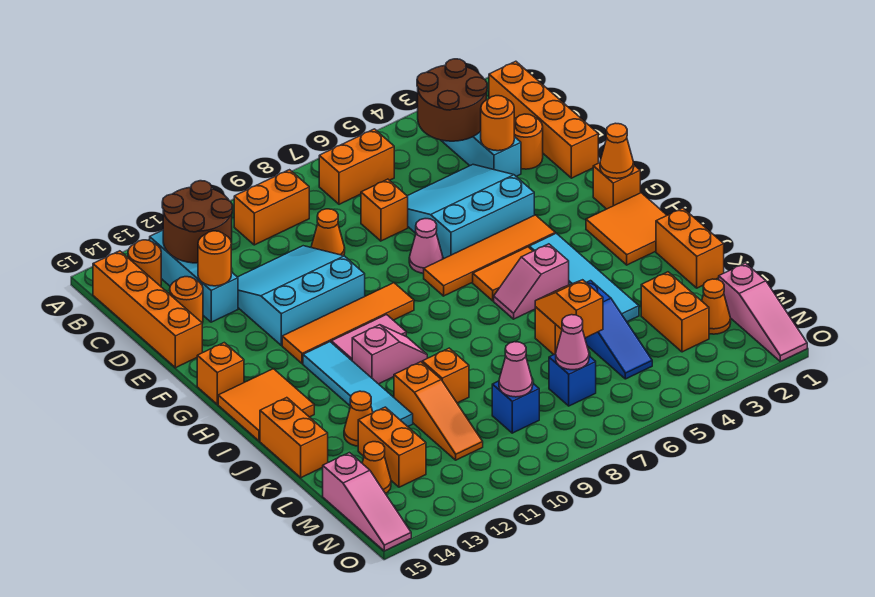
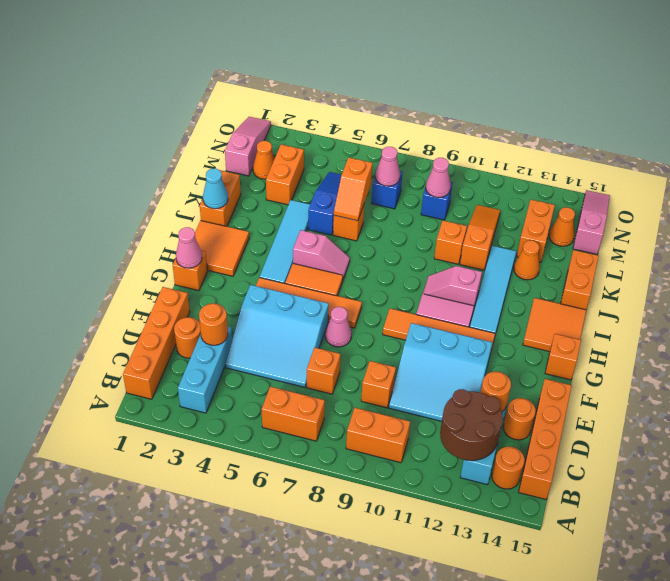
brown round brick B3:C4 level 2 -> none
orange cone D9 level 1 -> orange brick D9 level 1
orange cone G1 level 2 -> pink cone G1 level 2
none -> cyan cone J1 level 2

